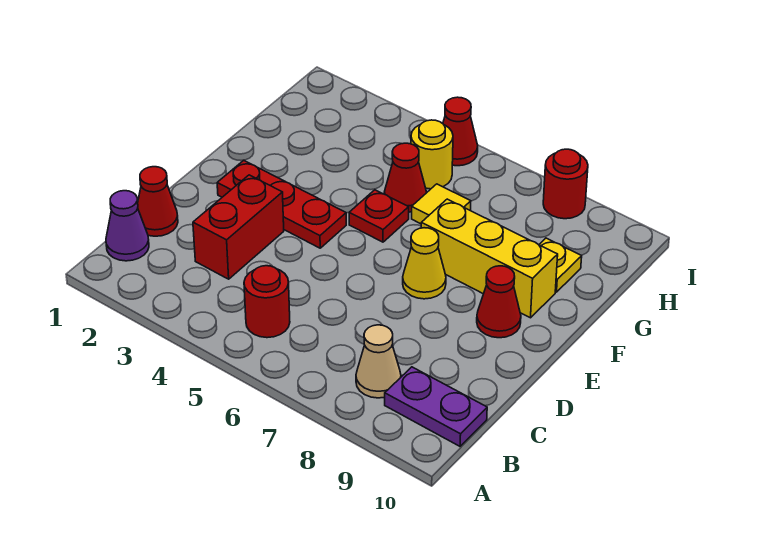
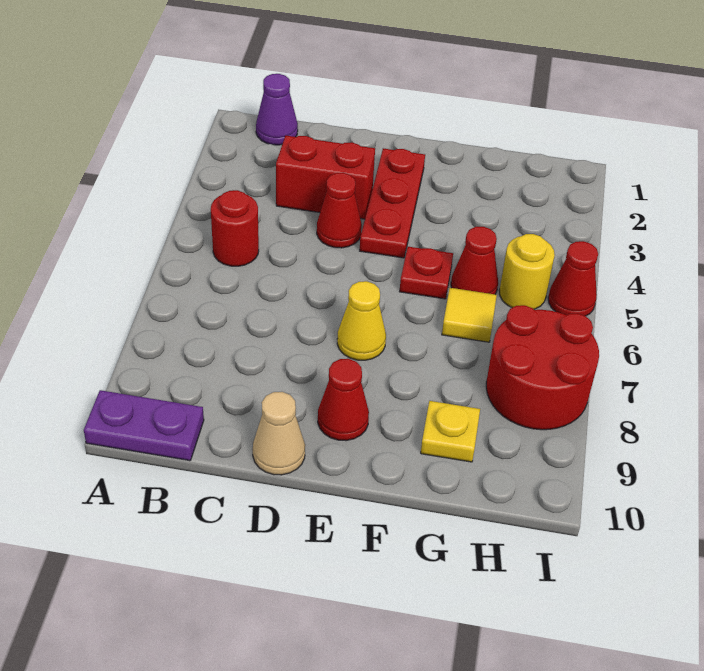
tan cone B8 level 1 -> tan cone D10 level 1
purple plate B9:B10 level 1 -> purple plate A10:B10 level 1
red cone C1 level 1 -> red cone D4 level 1
yellow brick F7:F9 level 1 -> none
red round brick I8 level 1 -> red round brick H7:I8 level 1

